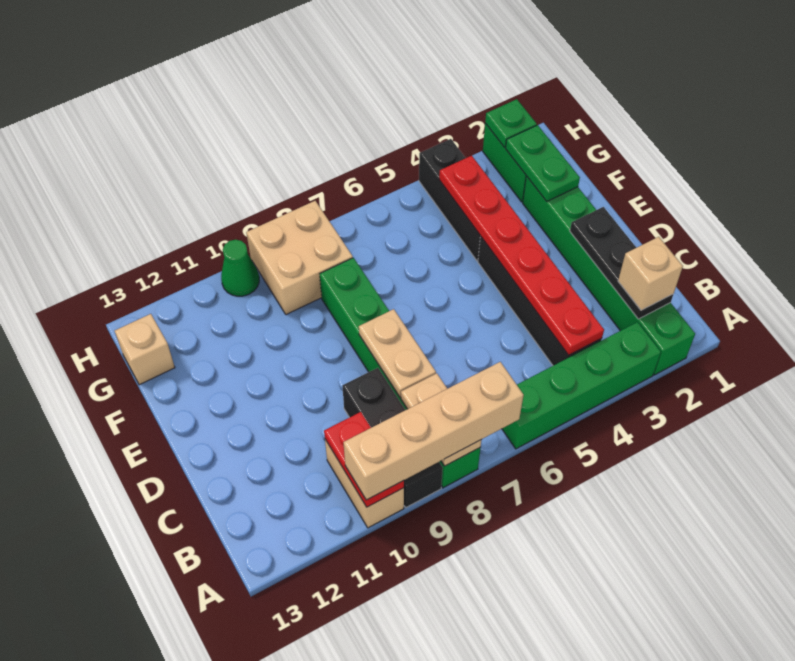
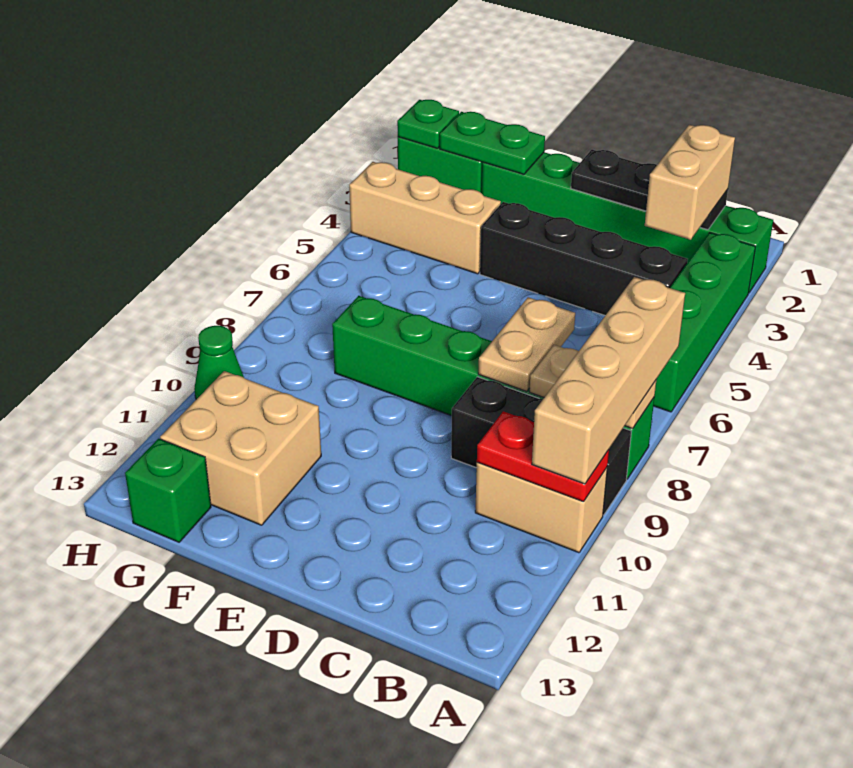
tan brick B2 level 3 -> tan brick B2:B3 level 3
red plate B4:G4 level 2 -> none
tan plate C8:D8 level 2 -> tan plate C7:C8 level 2
black brick F4:H4 level 1 -> tan brick F4:H4 level 1
tan brick G8:H9 level 1 -> tan brick F11:G12 level 1
tan brick G13 level 1 -> green brick G13 level 1

